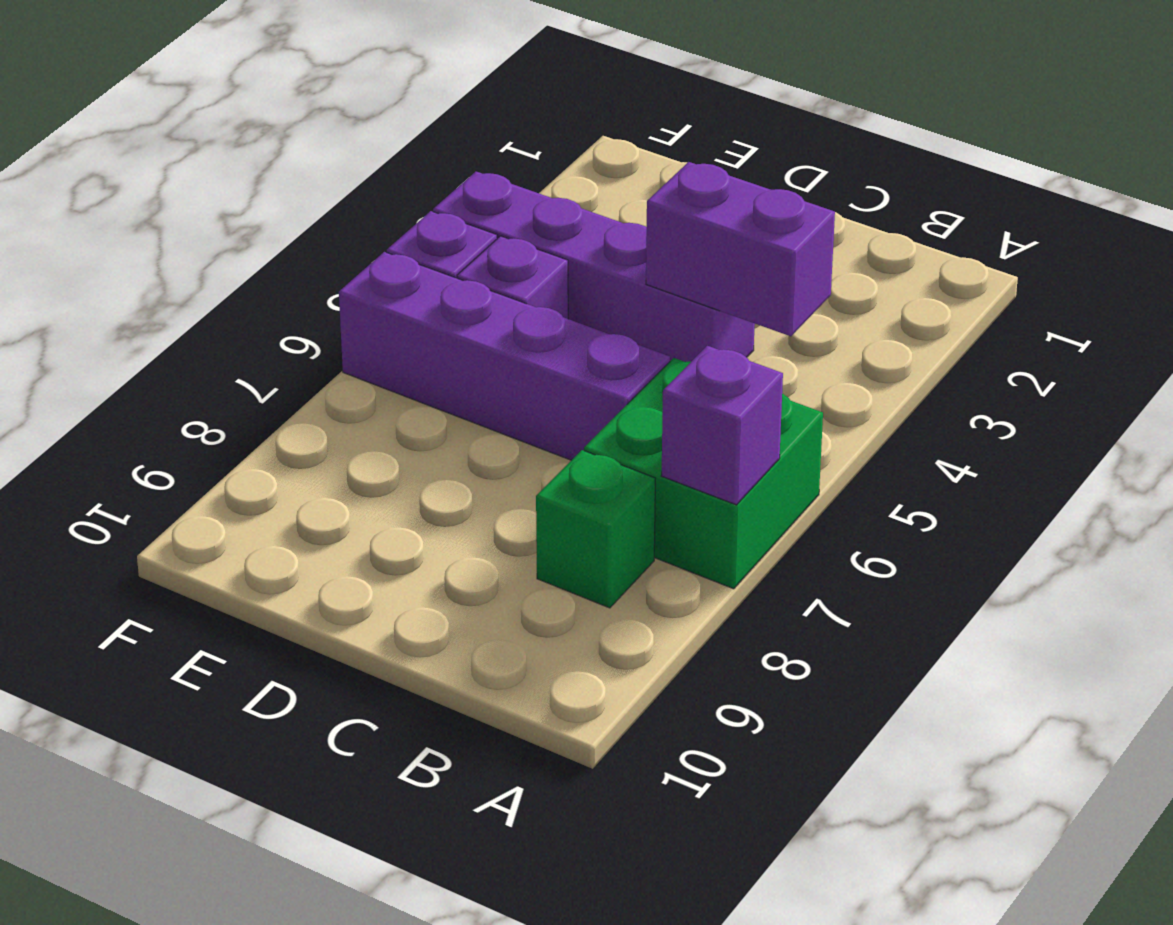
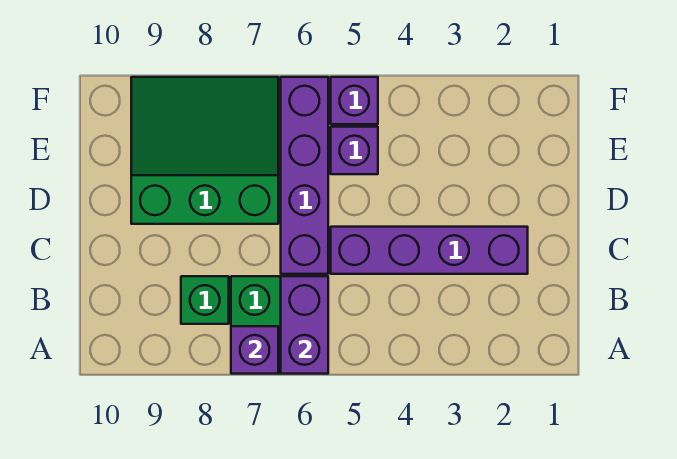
purple brick B4:C4 level 2 -> purple brick A6:B6 level 2
purple brick C4:F4 level 1 -> purple brick C2:C5 level 1
none -> green slope D7:F9 level 1 top D

